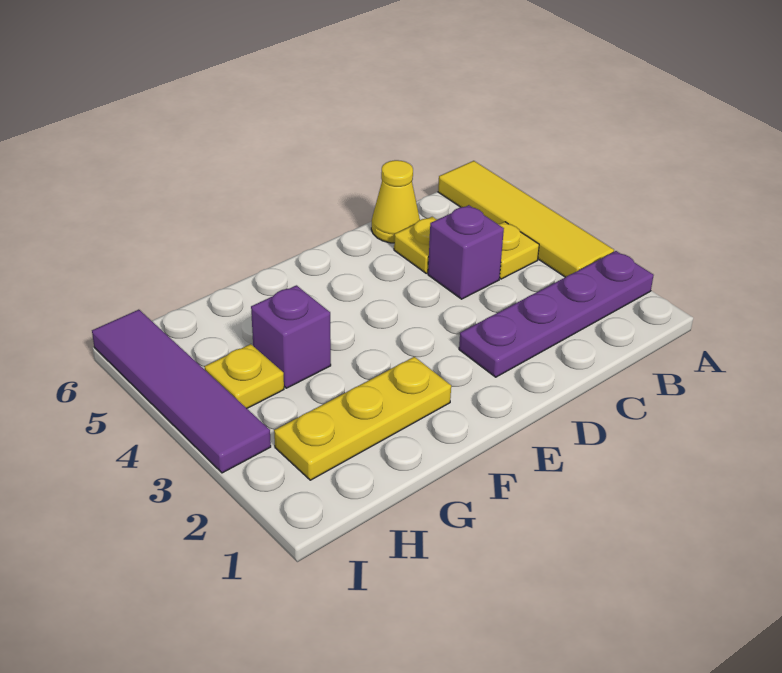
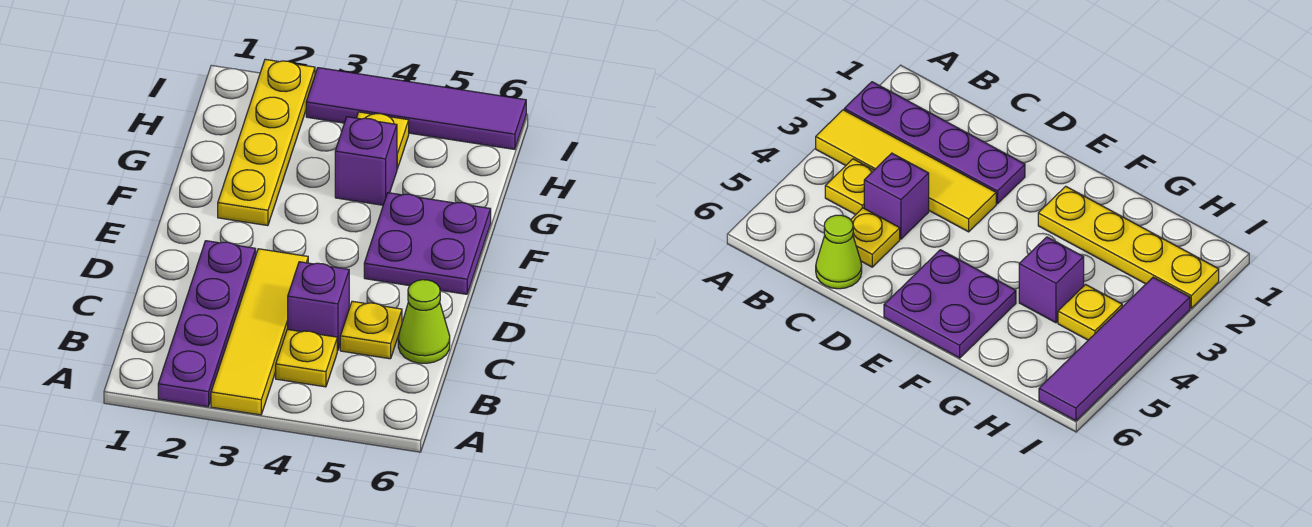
yellow tile A3:A6 level 1 -> yellow tile A3:D3 level 1
yellow cone C6 level 1 -> lime cone C6 level 1
none -> purple plate E5:F6 level 1
yellow plate F2:H2 level 1 -> yellow plate F2:I2 level 1

